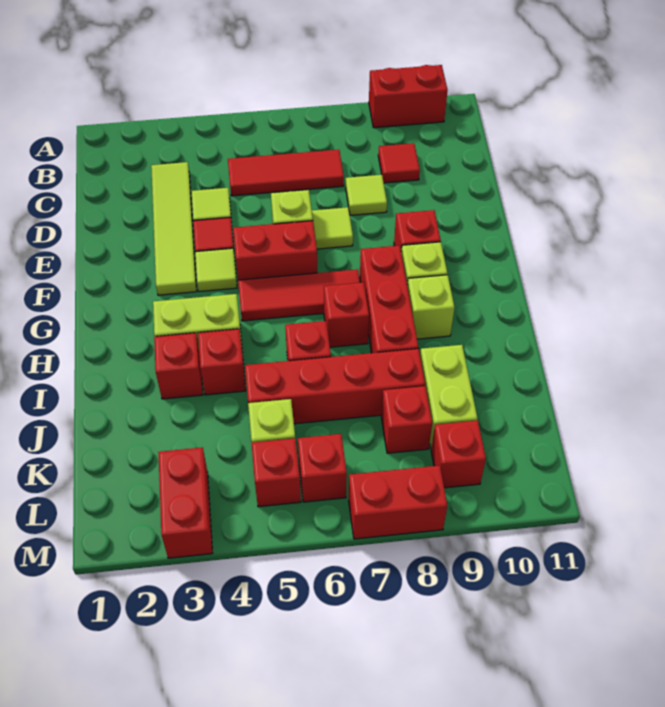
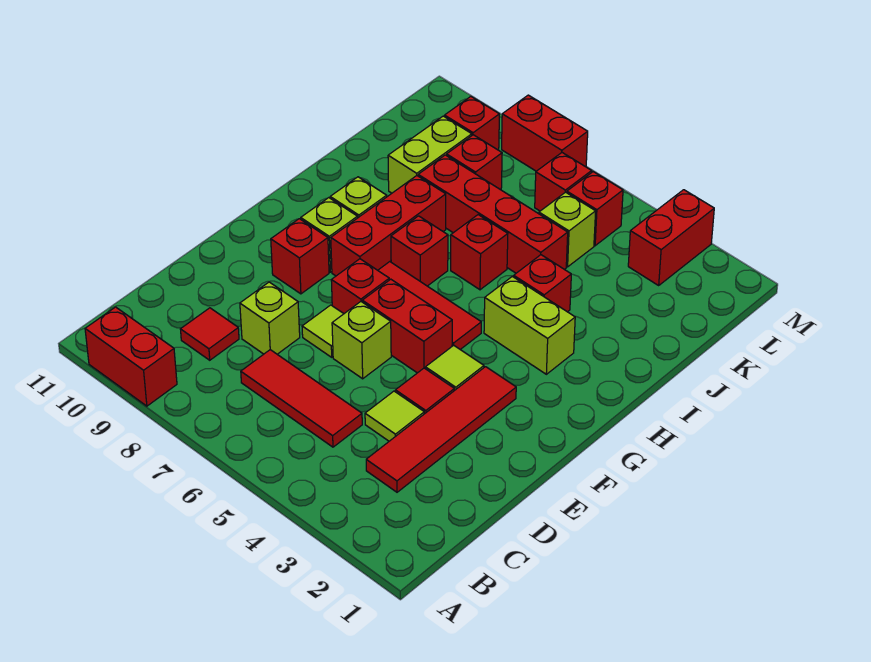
lime tile C3:F3 level 1 -> red tile C3:F3 level 1
lime tile D8 level 1 -> lime brick D8 level 1
red brick I3 level 1 -> red brick F7 level 1

